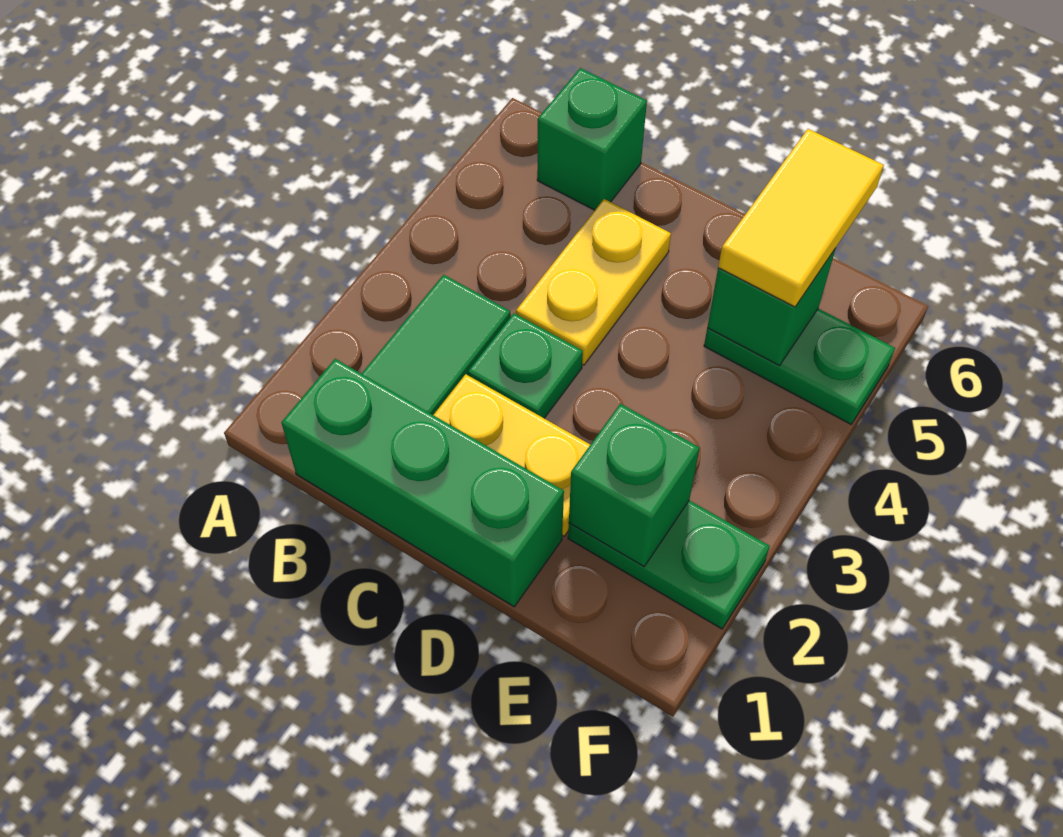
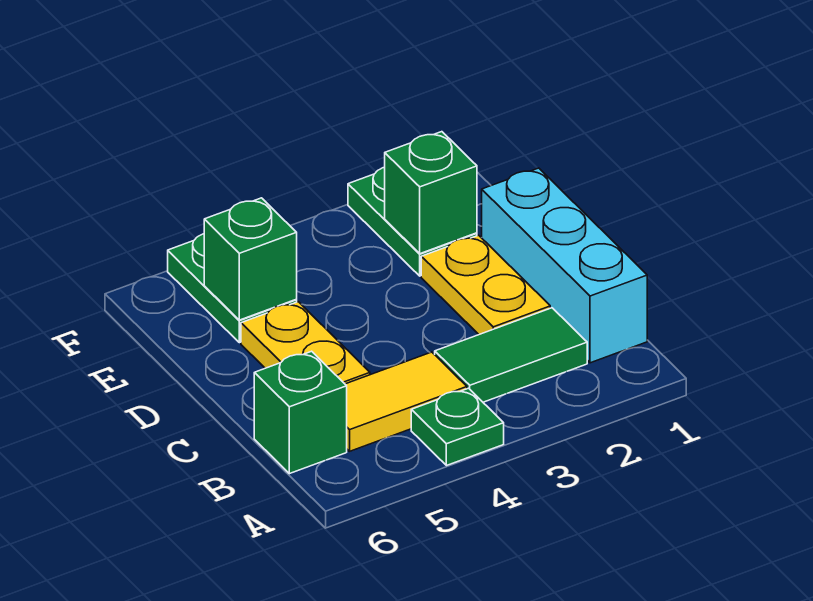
green brick B1:D1 level 1 -> cyan brick B1:D1 level 1
green plate C3 level 1 -> green plate A4 level 1
yellow plate C4:C5 level 1 -> yellow plate C5:D5 level 1
yellow tile E5:E6 level 3 -> yellow tile B4:B5 level 1

